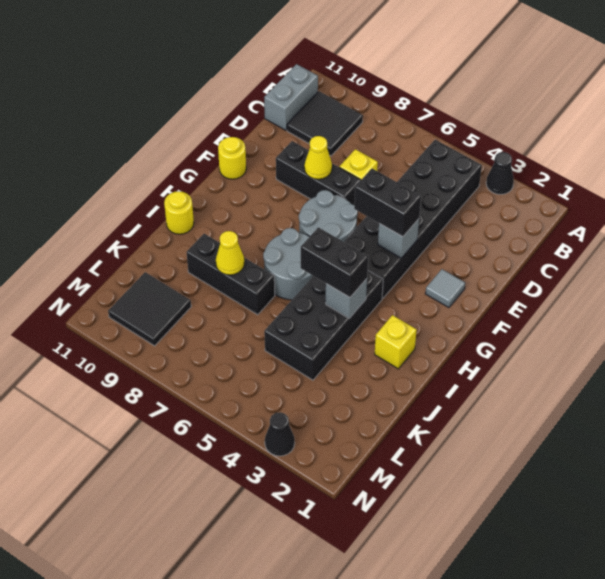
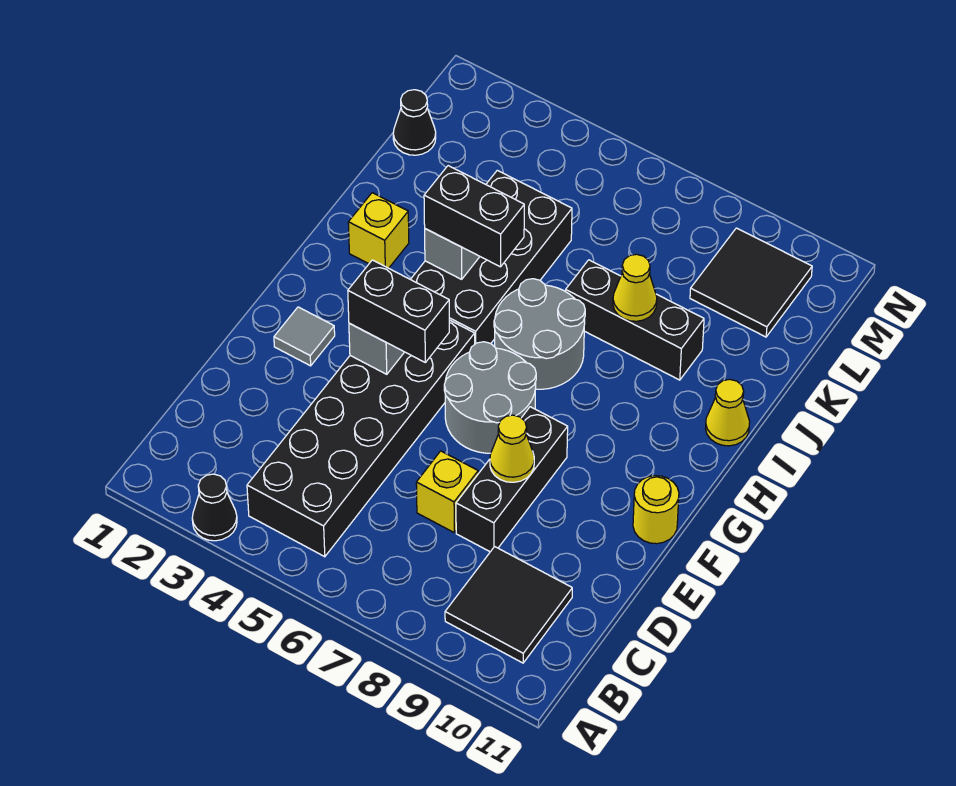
grey brick B11:C11 level 1 -> none
black brick E7:E9 level 1 -> black brick D8:F8 level 1
yellow round brick I11 level 1 -> yellow cone I11 level 1
black cone N3 level 1 -> black cone L1 level 1

